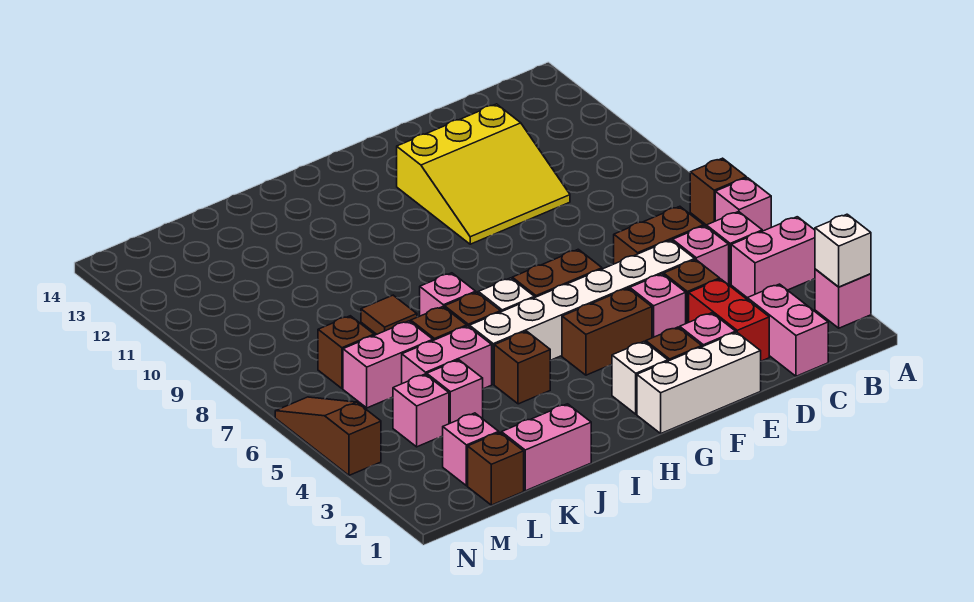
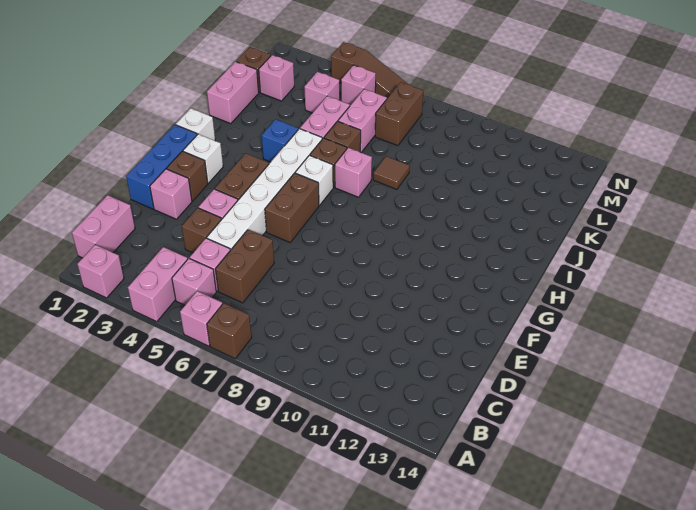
white brick A2 level 2 -> white brick H1 level 1
pink brick C1:C2 level 1 -> pink brick B1:C1 level 1
red brick D2:D3 level 1 -> none
yellow slope D10:F12 level 1 top 12 -> none
white brick E1:G1 level 1 -> blue brick E1:G1 level 1
brown brick I4 level 1 -> blue brick I4 level 1
pink brick K4 level 1 -> pink brick M5 level 1
brown brick L7 level 1 -> brown brick L7:M7 level 1

